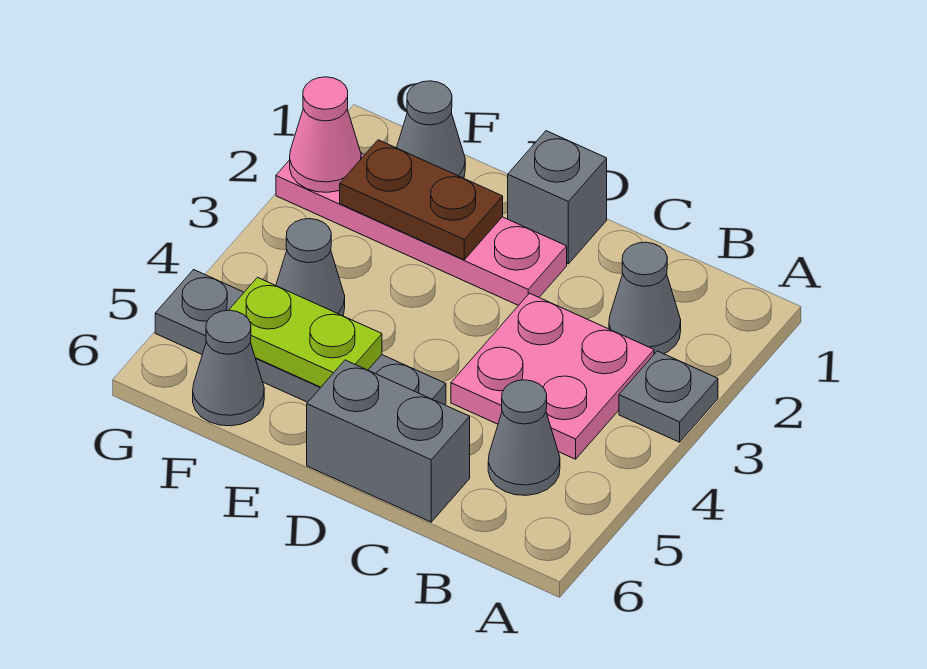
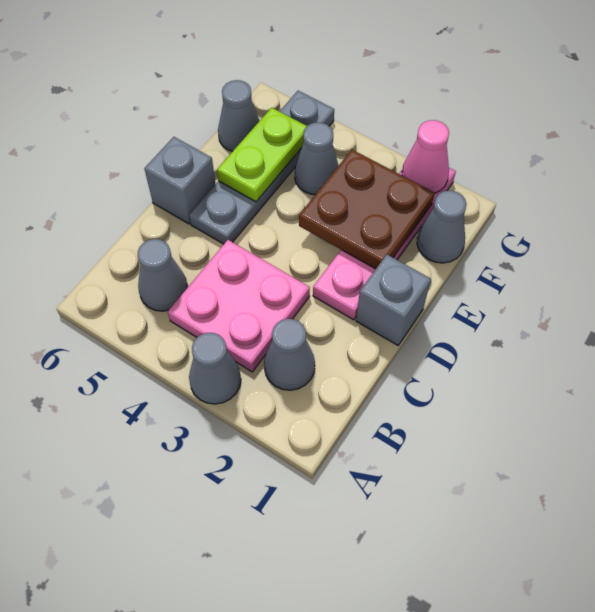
grey plate A3 level 1 -> grey cone A3 level 1
grey brick C6:D6 level 1 -> grey brick D6 level 1
brown plate E2:F2 level 2 -> brown plate E2:F3 level 2

